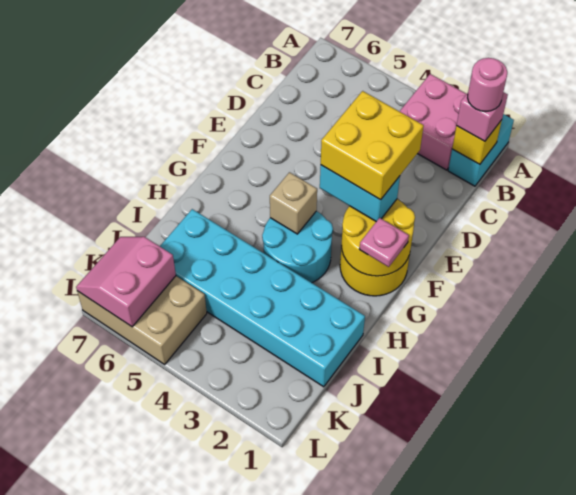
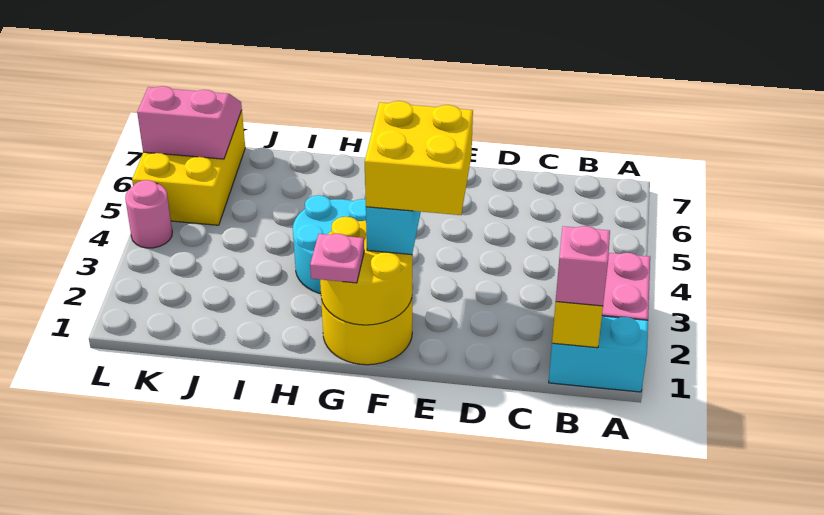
pink round brick B1 level 4 -> pink round brick L4 level 1
tan brick G4 level 2 -> none
cyan brick I1:J6 level 1 -> none
tan brick K5:L7 level 1 -> yellow brick K5:L7 level 1

